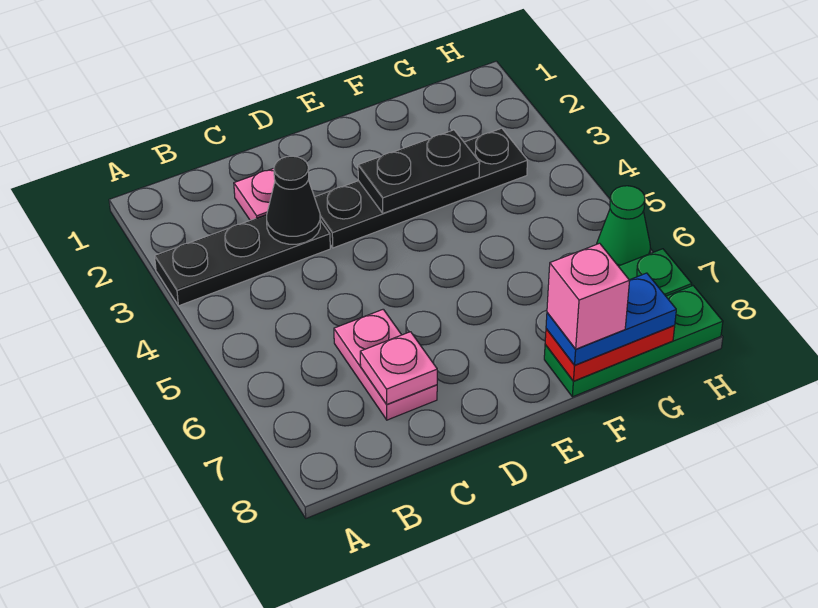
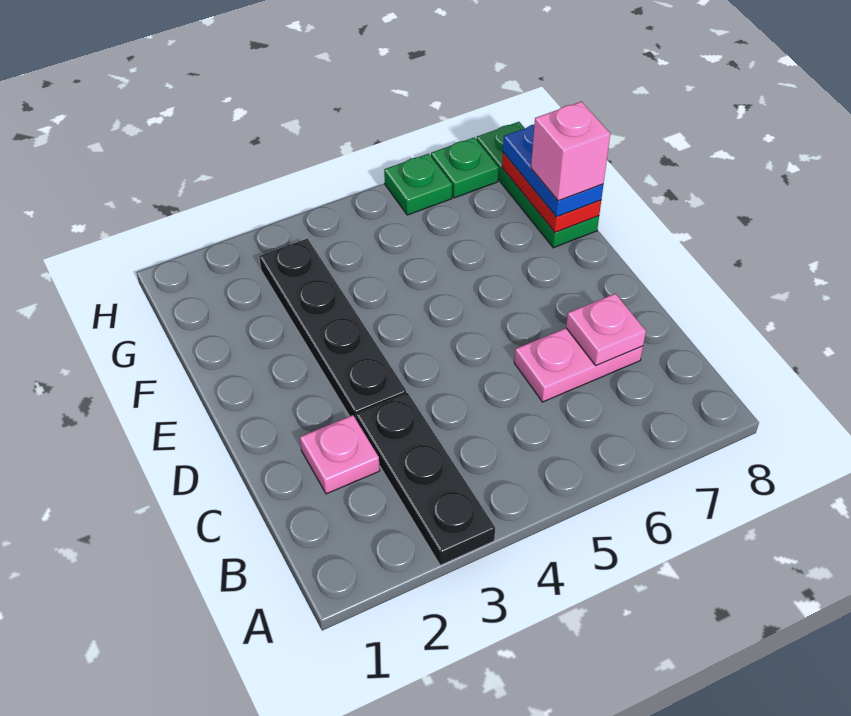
black cone C3 level 2 -> none
black plate E3:F3 level 2 -> none
green cone H6 level 1 -> green plate H6 level 1

